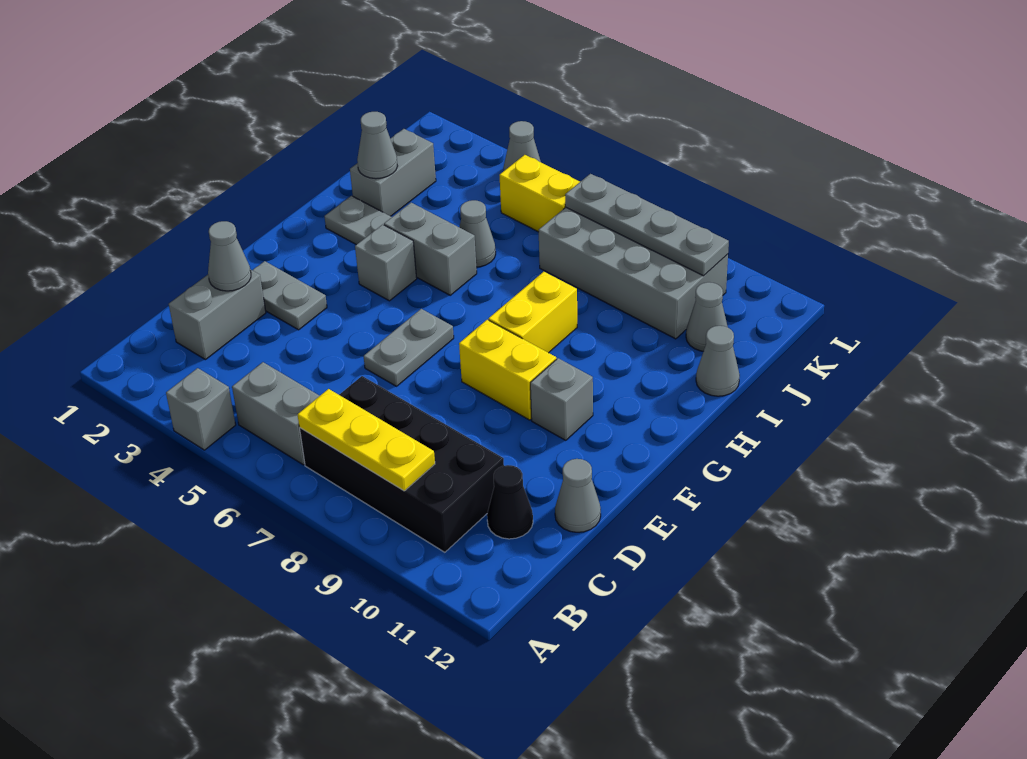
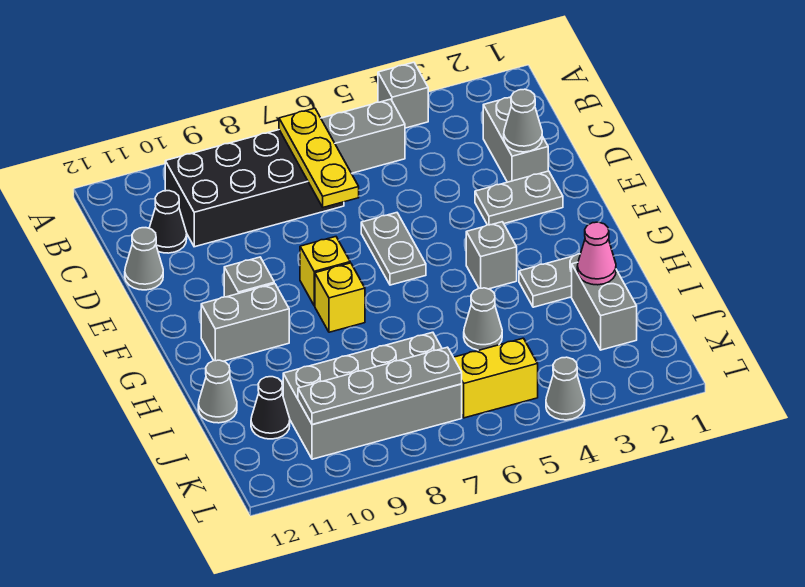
yellow plate B7:B9 level 2 -> yellow plate B7:D7 level 2
yellow brick F8:F9 level 1 -> yellow brick F8 level 1
yellow brick G8:H8 level 1 -> yellow brick G8 level 1
grey brick H4:H5 level 1 -> grey brick G10:G11 level 1
grey cone I2 level 2 -> pink cone I2 level 2
grey cone J11 level 1 -> black cone J11 level 1

